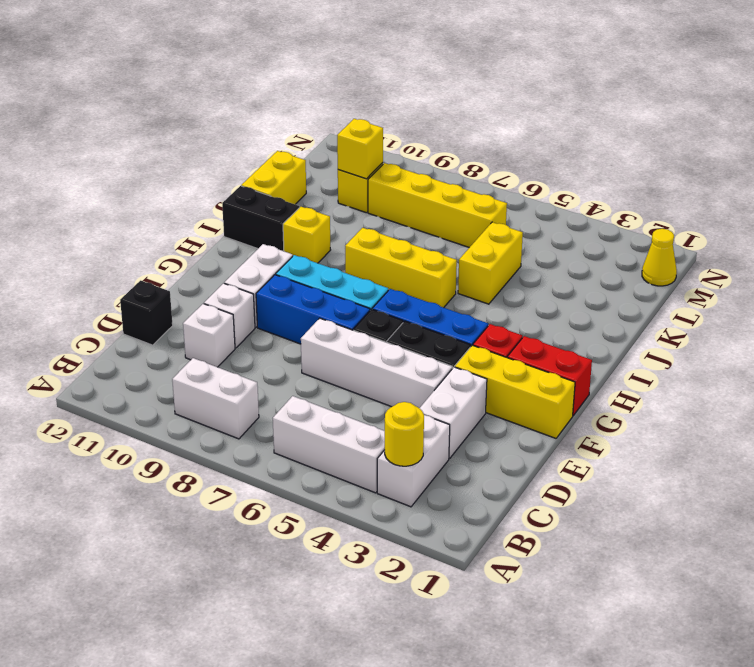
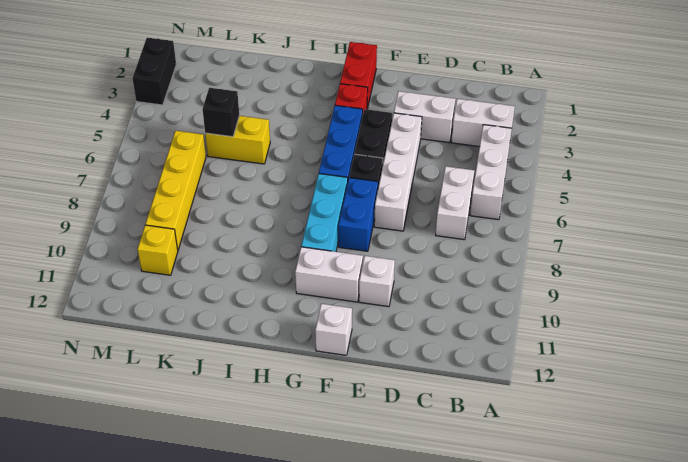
yellow round brick B3 level 2 -> none
white brick B8:B9 level 1 -> white brick C6:C7 level 1
white brick D10 level 1 -> white brick F12 level 1
black brick D12 level 1 -> black brick K5 level 2
yellow brick F1:F3 level 1 -> none
blue brick F7:F9 level 1 -> blue brick F7:F8 level 1
yellow brick I6:I8 level 1 -> none
yellow brick I10 level 1 -> none
black brick I11:I12 level 1 -> black brick N2:N3 level 1
yellow brick J12:K12 level 1 -> none
yellow brick L10 level 2 -> none
yellow cone M1 level 1 -> none

